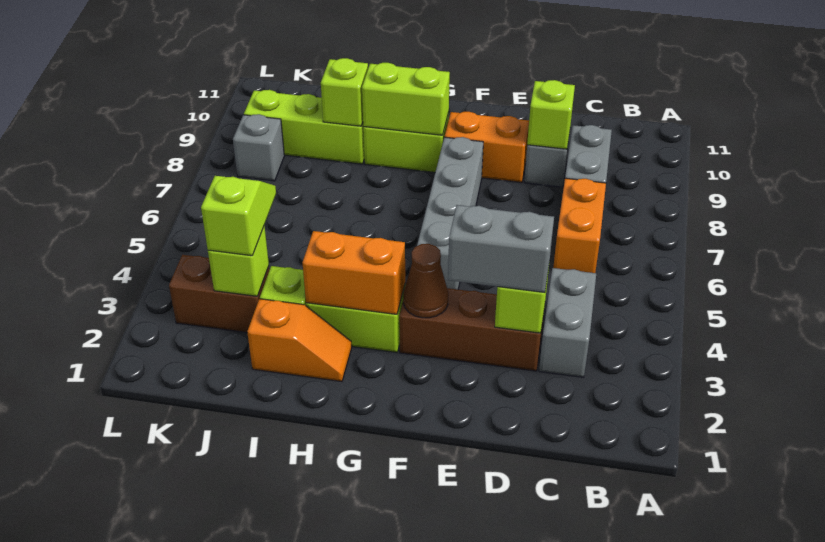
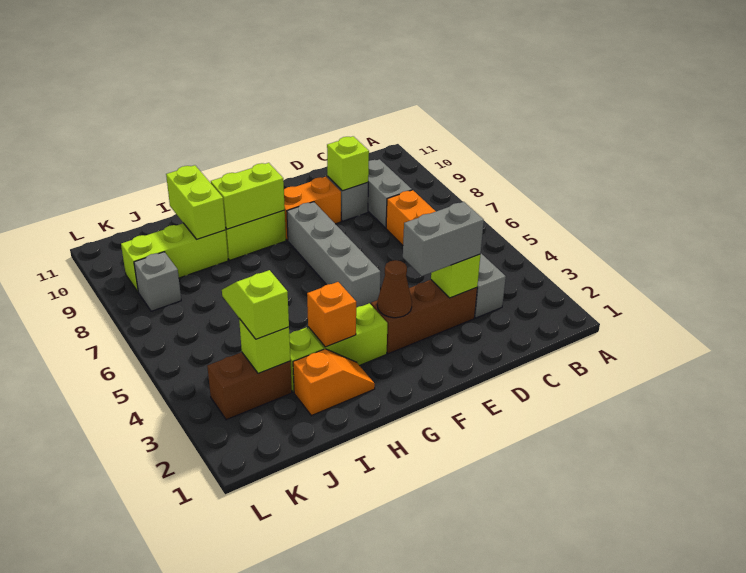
orange brick G3:H3 level 2 -> orange brick H3 level 2
lime brick I9 level 2 -> lime brick I9:I10 level 2

